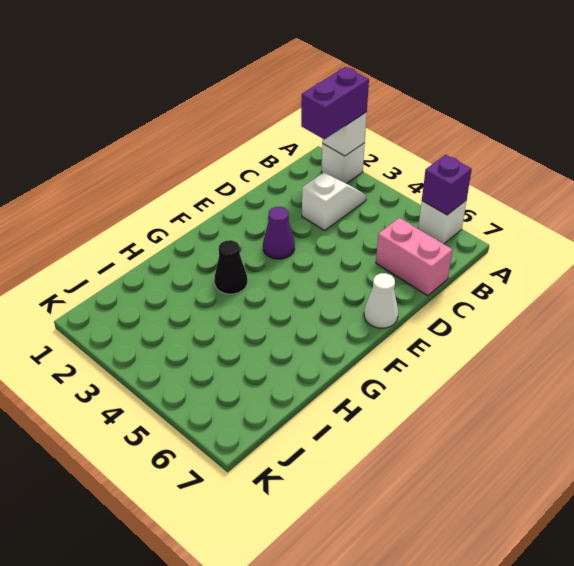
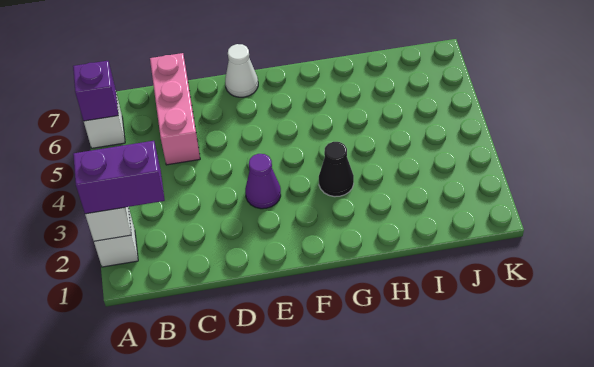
white slope B3:C3 level 1 top C -> none
pink brick C6:C7 level 1 -> pink brick C5:C7 level 1

